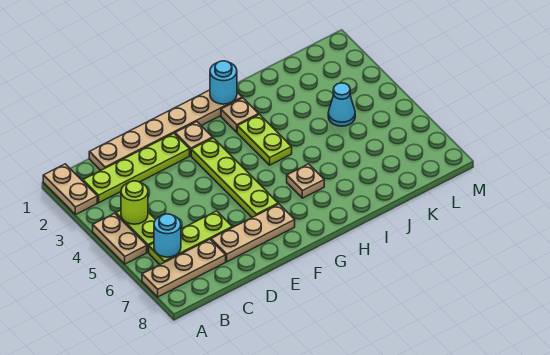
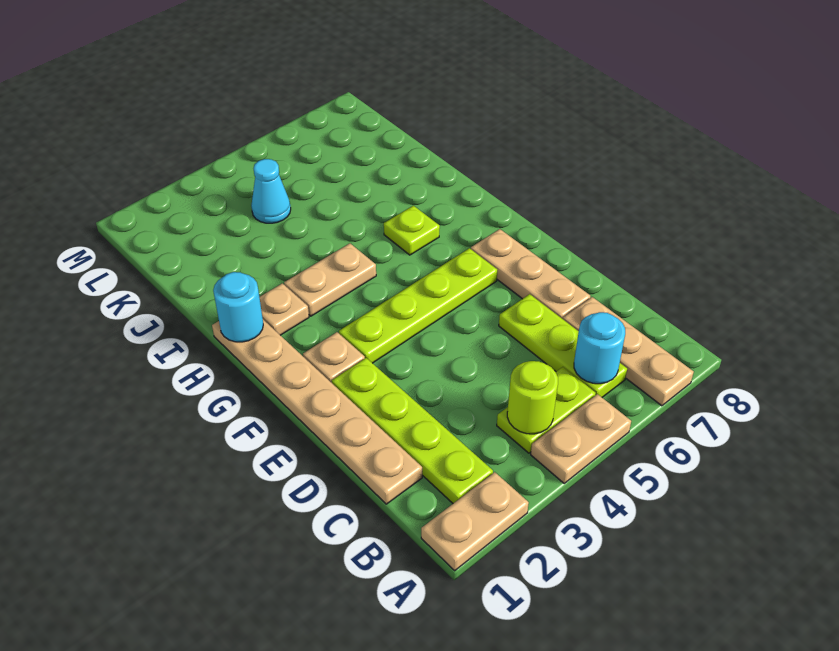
lime plate H3:H4 level 1 -> tan plate H3:H4 level 1
tan plate H6 level 1 -> lime plate H6 level 1

